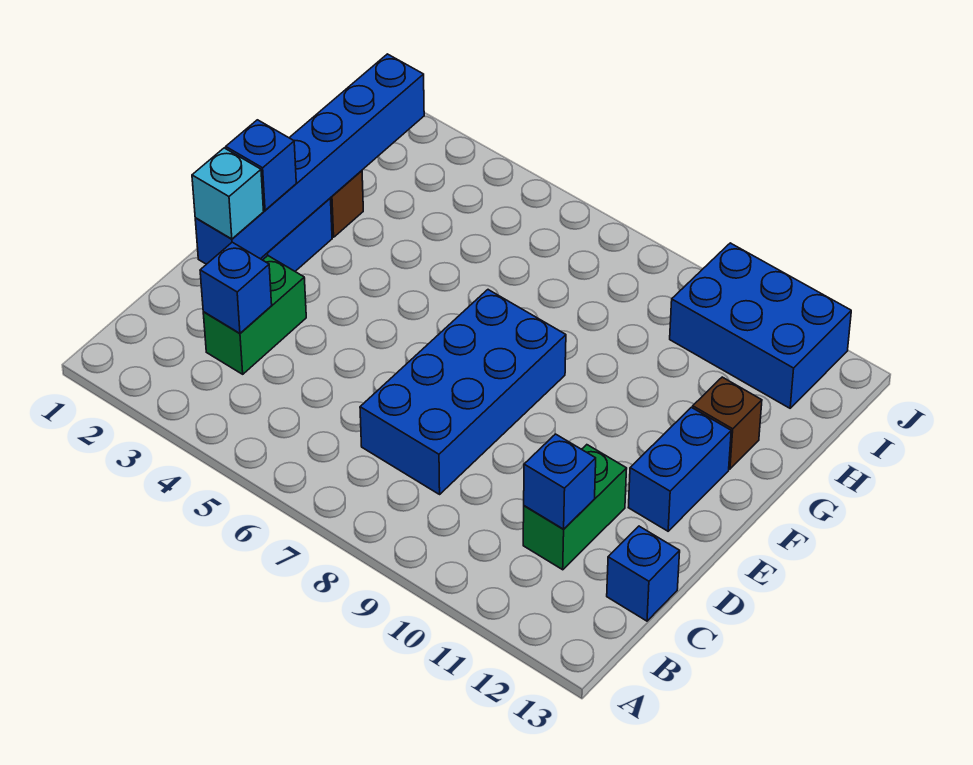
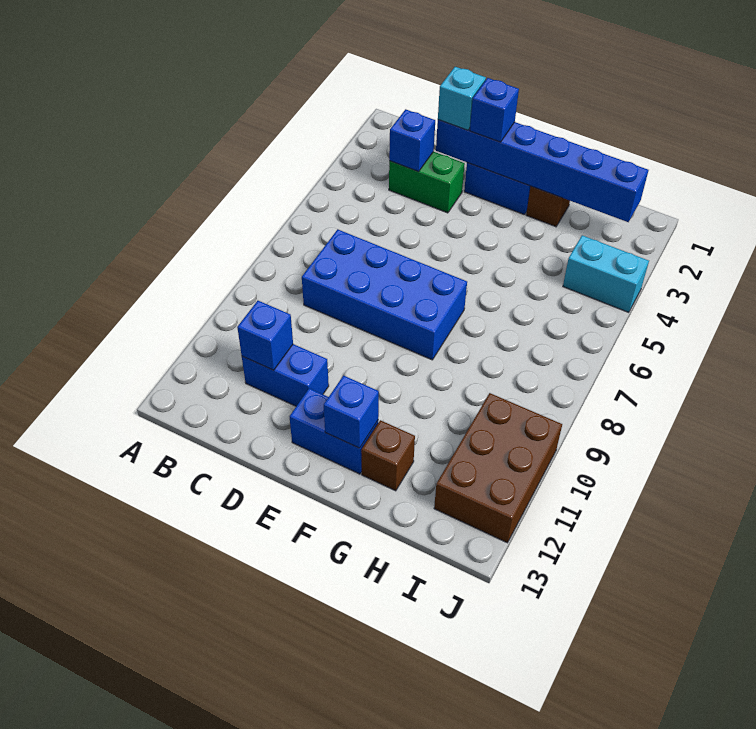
green brick C11:D11 level 1 -> blue brick C11:D11 level 1
blue brick C13 level 1 -> blue brick F12 level 2
none -> cyan brick I4:J4 level 1
blue brick I10:J12 level 1 -> brown brick I10:J12 level 1

